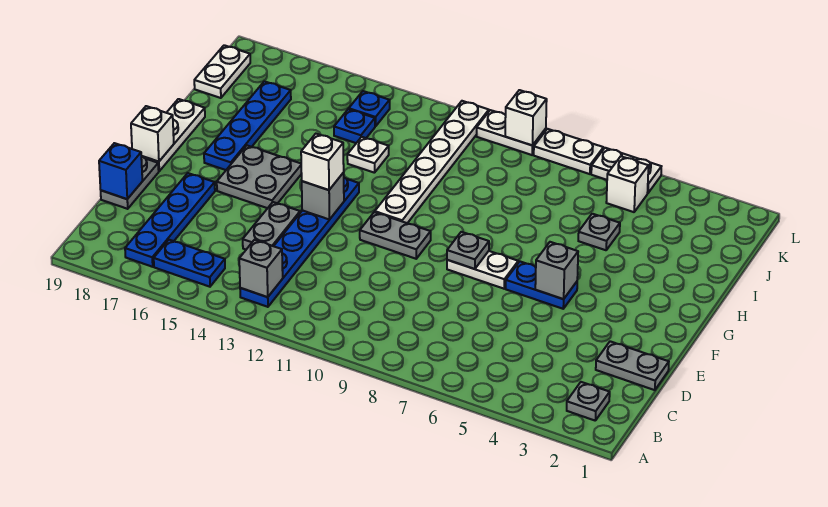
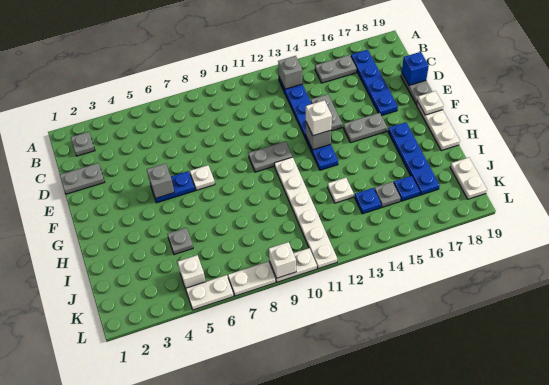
blue plate B15:B16 level 1 -> grey plate B15:B16 level 1
white plate F7:F8 level 1 -> white plate F7 level 1
grey plate F8 level 2 -> grey plate J15 level 1
grey plate F15:G16 level 1 -> grey plate F15:F16 level 1
white brick F19 level 2 -> white plate F19 level 2
blue plate K14 level 1 -> blue plate J16 level 1

